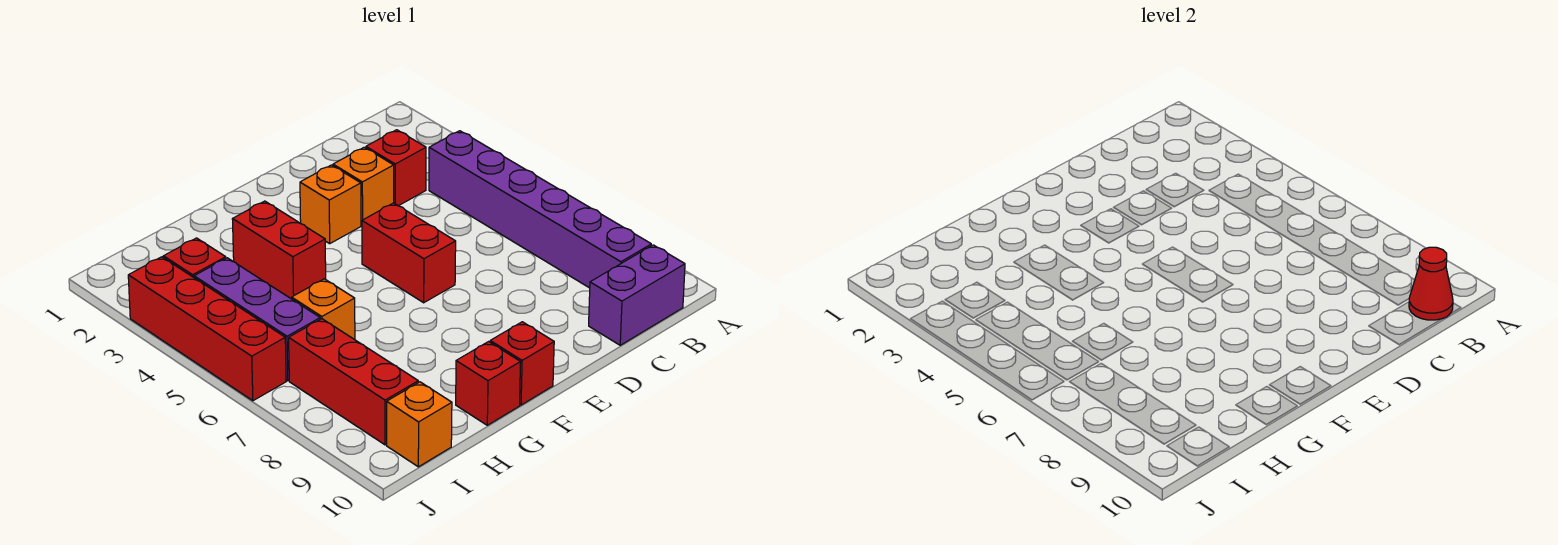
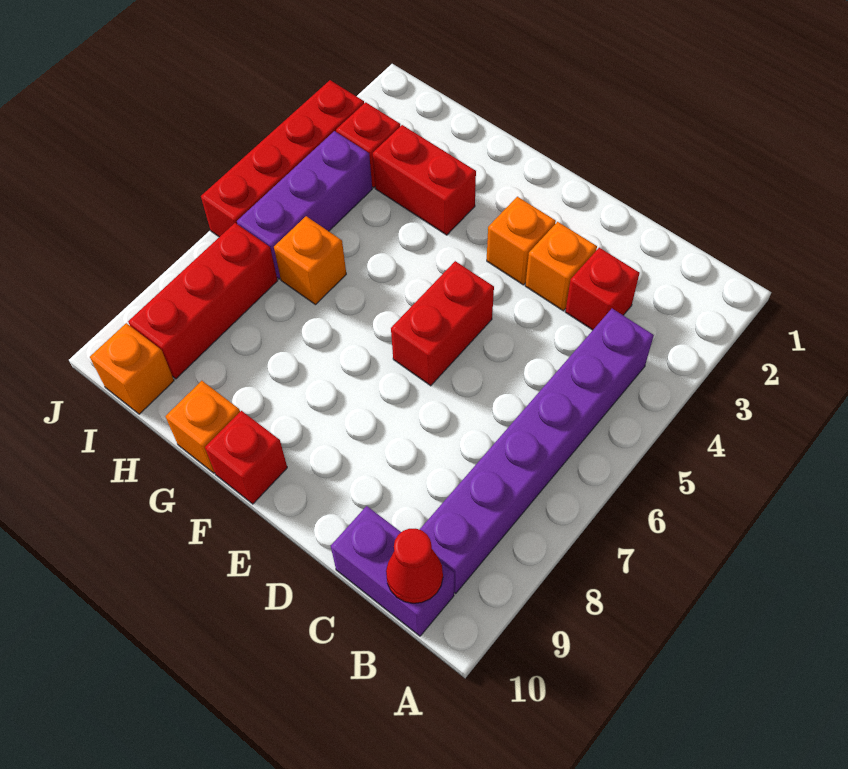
red brick G3:G4 level 1 -> red brick G3:H3 level 1
red brick G10 level 1 -> orange brick G10 level 1

